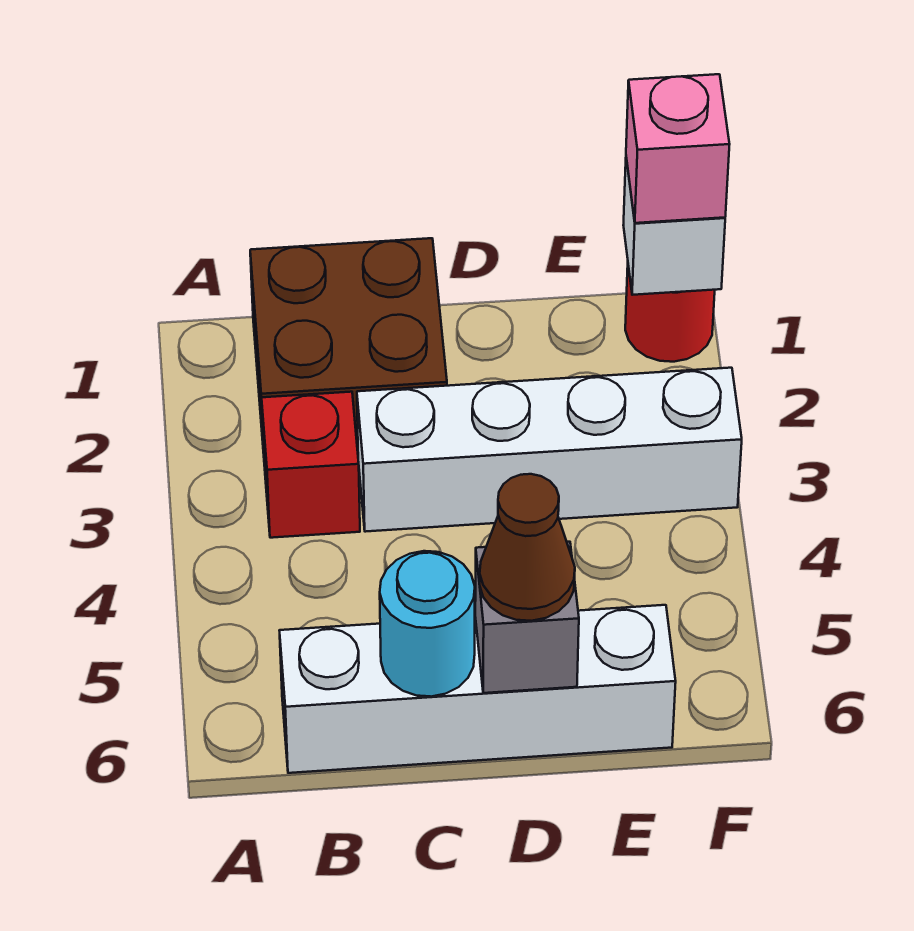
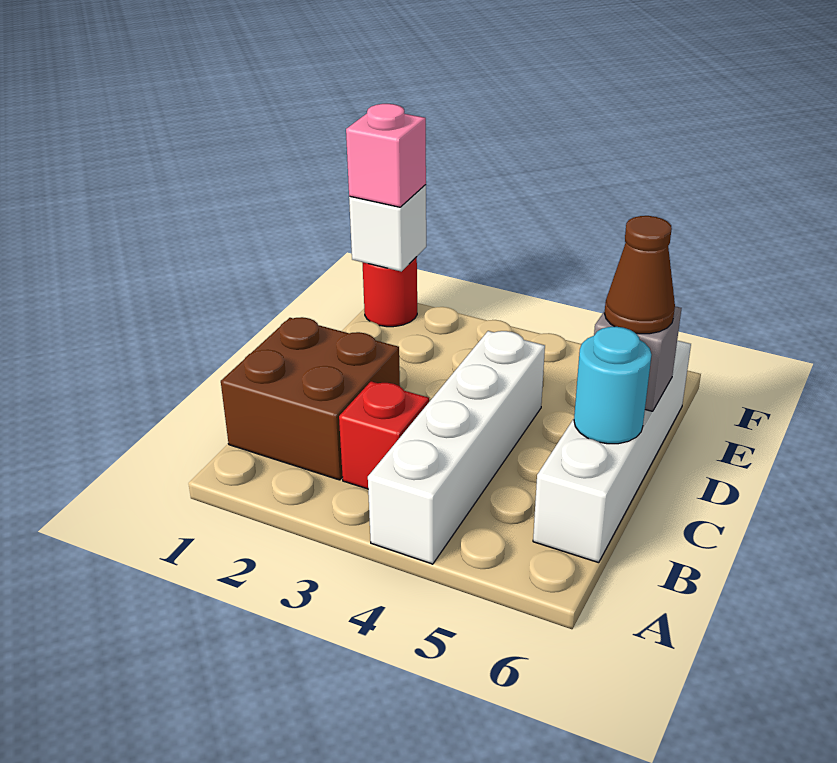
white brick C3:F3 level 1 -> white brick A4:D4 level 1

